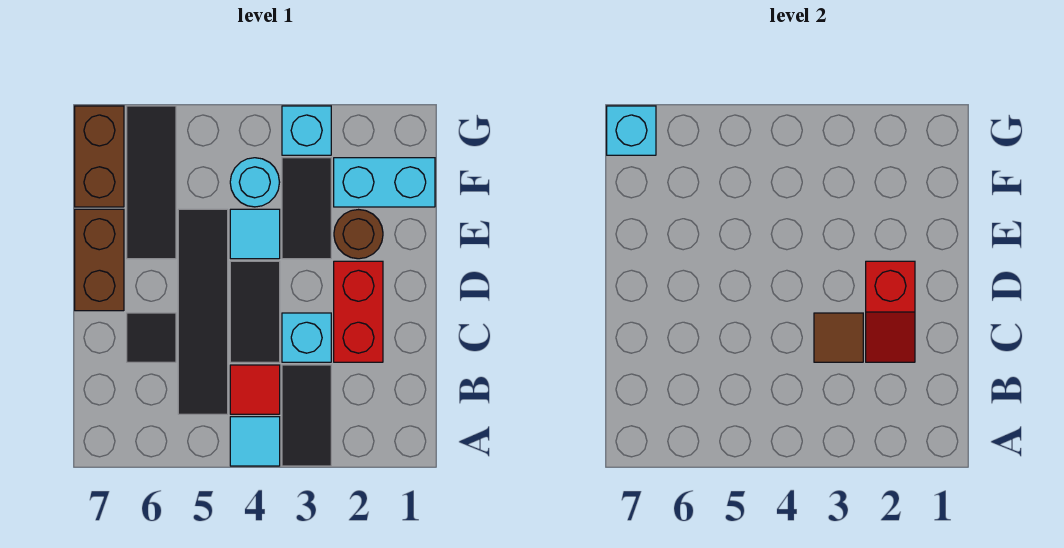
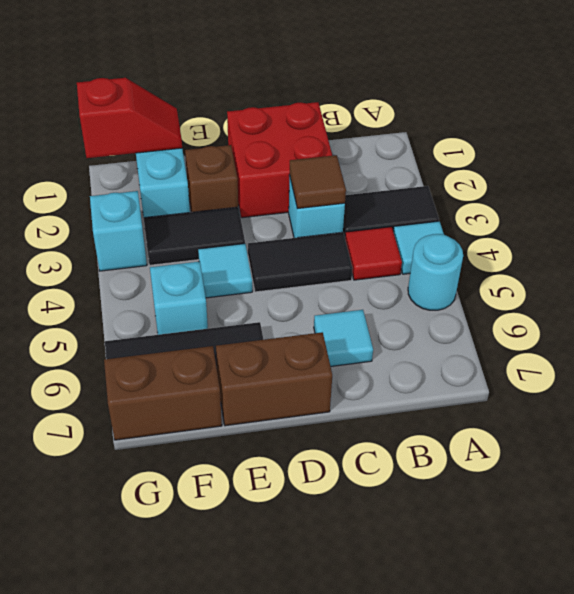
black tile B5:E5 level 1 -> none
red brick C2:D2 level 1 -> red brick C1:D2 level 1
red slope C2:D2 level 2 top D -> red slope F1:G1 level 2 top G
black tile C6 level 1 -> cyan tile C6 level 1
brown round brick E2 level 1 -> brown brick E2 level 1
cyan round brick F4 level 1 -> cyan round brick A5 level 1
cyan brick G7 level 2 -> cyan brick F5 level 1

